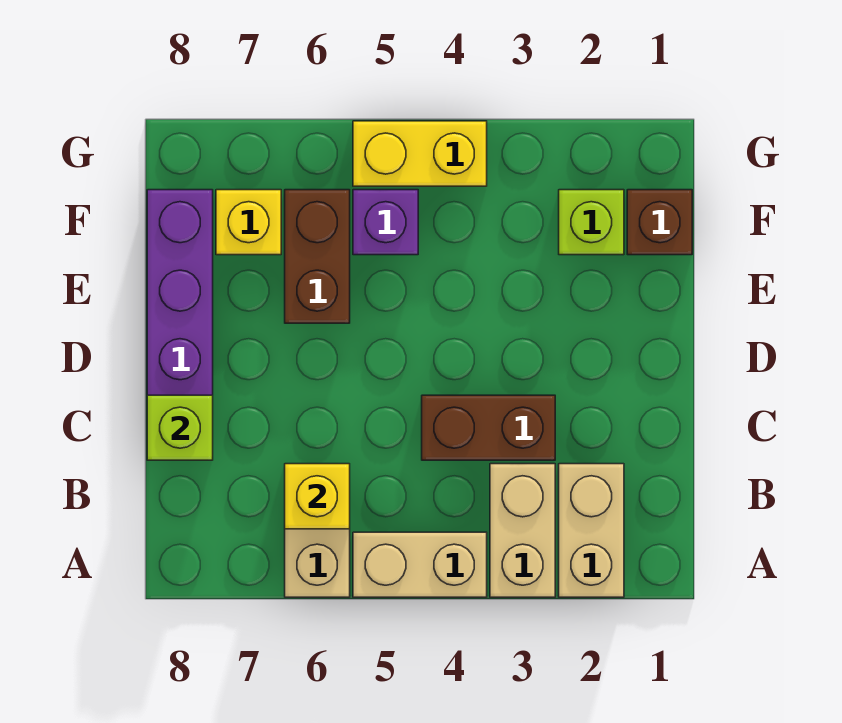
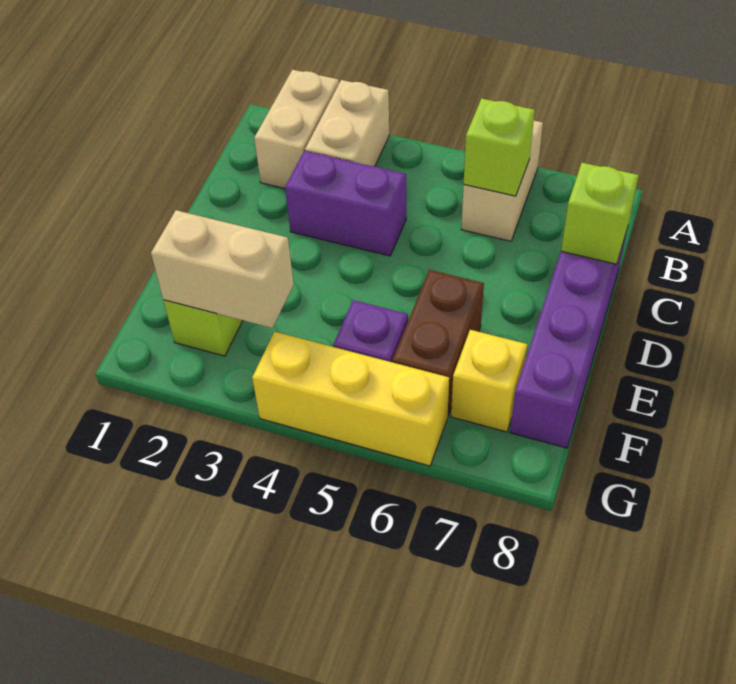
tan brick A4:A5 level 1 -> tan brick F2:F3 level 2
yellow brick B6 level 2 -> lime brick B6 level 2
brown brick C3:C4 level 1 -> purple brick C3:C4 level 1
brown brick F1 level 1 -> none
yellow brick G4:G5 level 1 -> yellow brick G4:G6 level 1

